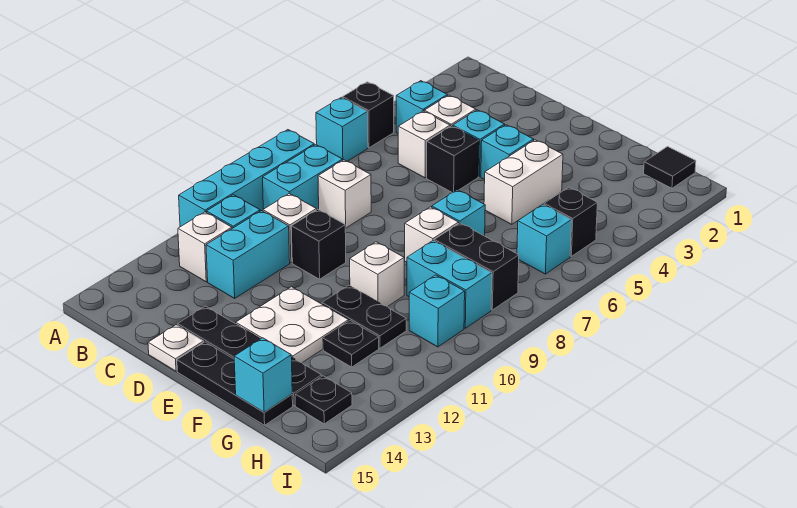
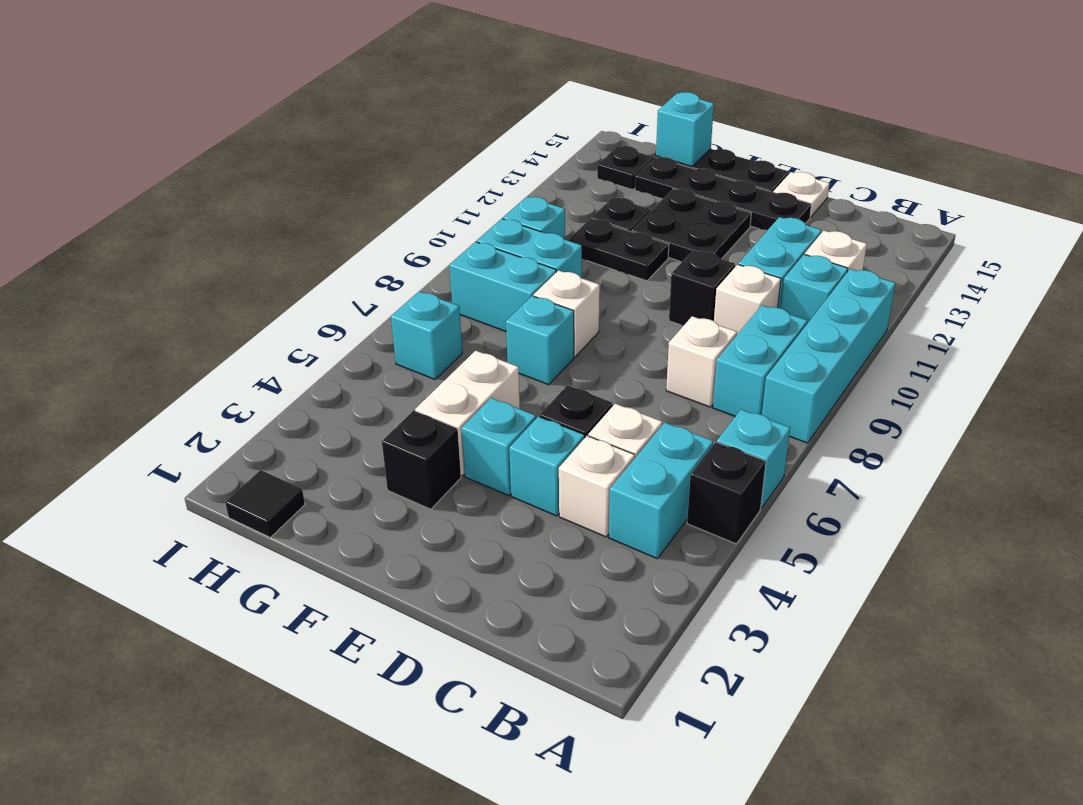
cyan brick B4 level 1 -> cyan brick B4:B5 level 1
white plate E12:F13 level 1 -> black plate E12:F13 level 1
white brick F10 level 1 -> none
black brick G8:H8 level 1 -> cyan brick G8:H8 level 1
black brick H5 level 1 -> black brick F3 level 1

